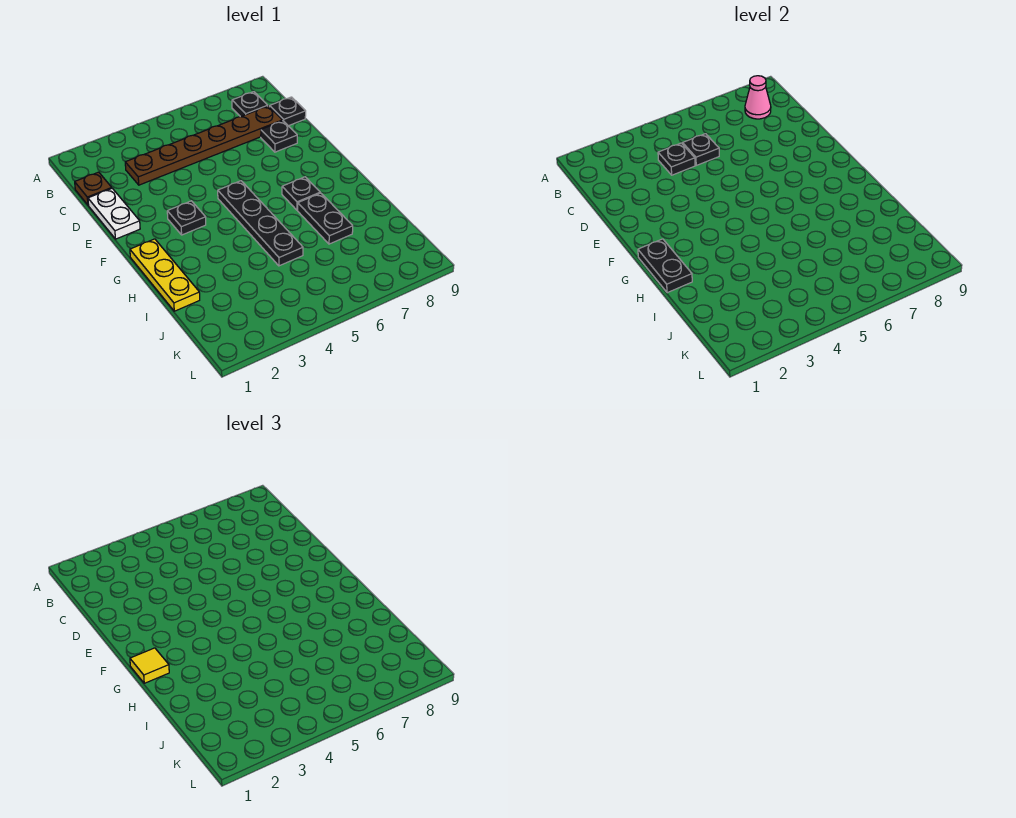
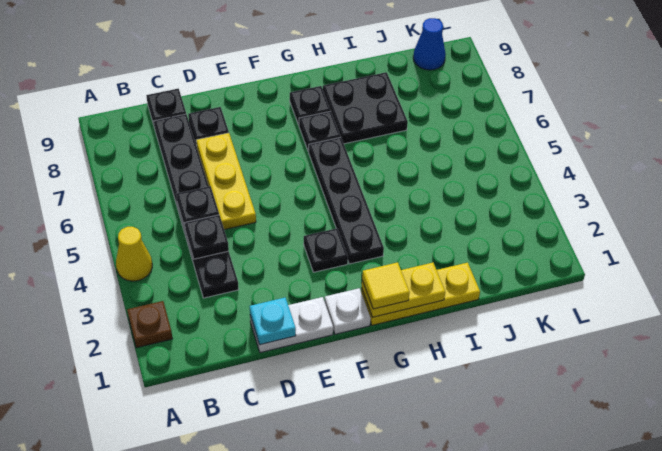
none -> yellow cone A4 level 1
black plate B8 level 1 -> black plate G8 level 1
pink cone B8 level 2 -> none
brown plate C1 level 1 -> brown plate A2 level 1
brown plate C3:C8 level 1 -> black plate C3:C8 level 1
none -> cyan plate D1 level 2
none -> yellow plate D5:D7 level 1
none -> white plate F1 level 1
black plate F5:I5 level 1 -> black plate G3:G6 level 1
black plate G1:H1 level 2 -> yellow plate G1:H1 level 2
black plate H7:I7 level 1 -> black plate H7:I8 level 1
none -> blue cone K9 level 1

